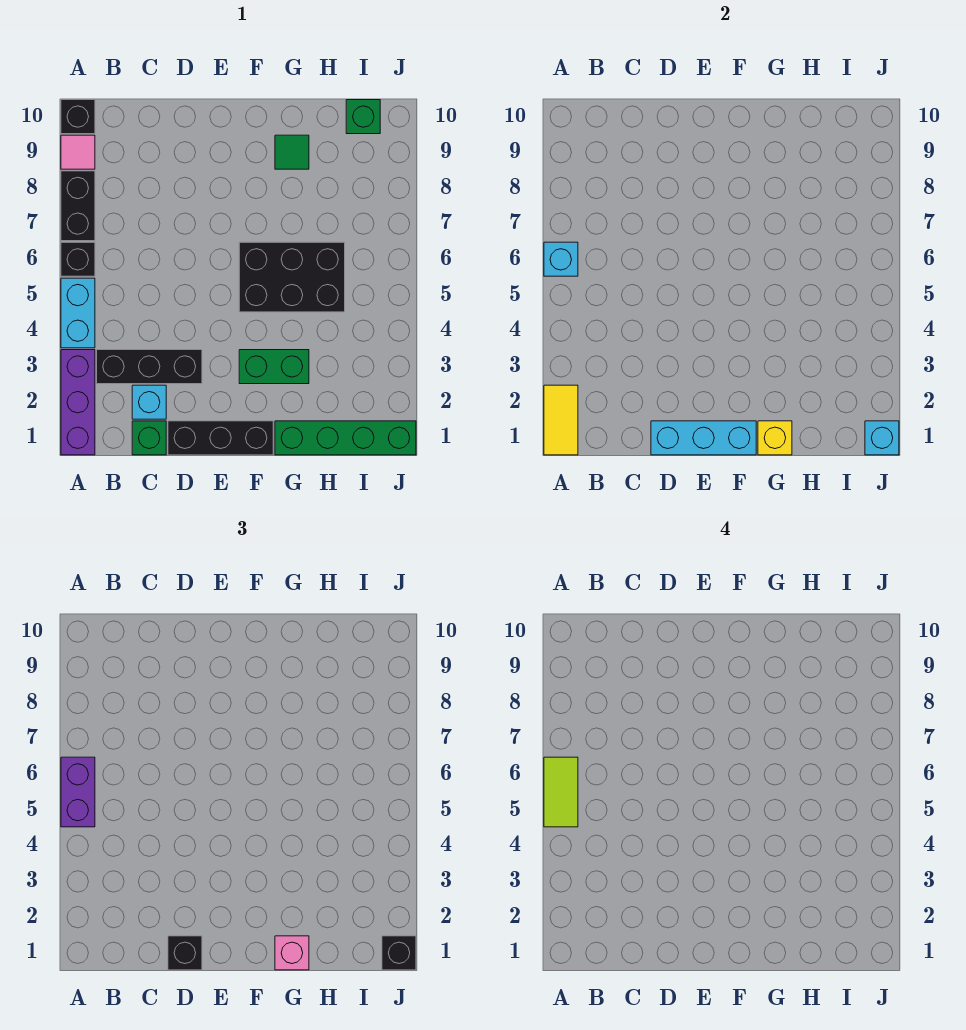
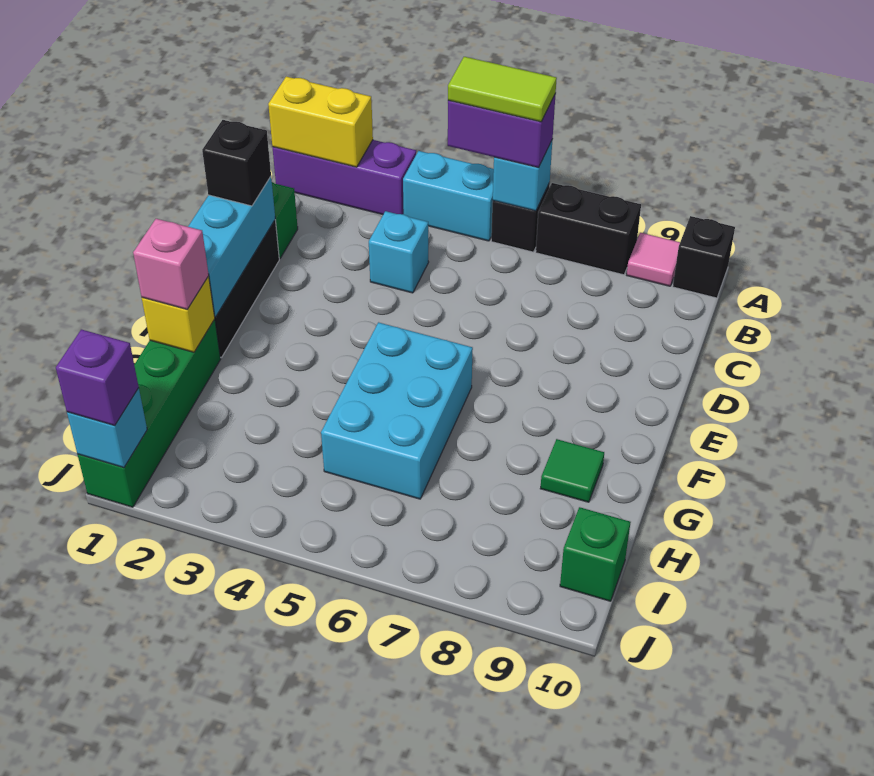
yellow tile A1:A2 level 2 -> yellow brick A1:A2 level 2
black brick B3:D3 level 1 -> none
cyan brick C2 level 1 -> cyan brick C4 level 1
green brick F3:G3 level 1 -> none
black brick F5:H6 level 1 -> cyan brick F5:H6 level 1
black brick J1 level 3 -> purple brick J1 level 3

